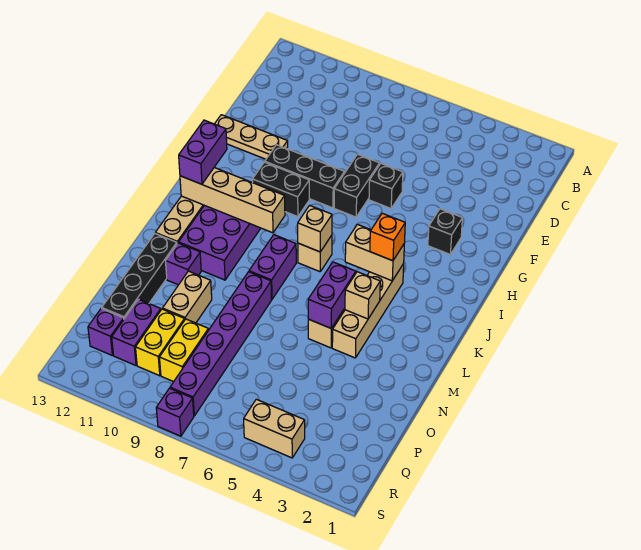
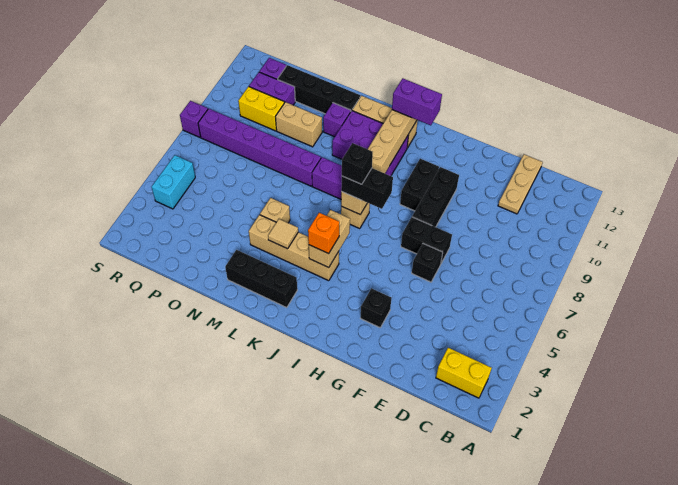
tan plate F11:F13 level 1 -> tan plate D11:D13 level 1
none -> black brick I7:J7 level 3
none -> black brick J7 level 4
none -> black brick K2:M2 level 1
tan brick L4 level 2 -> tan tile L4 level 2
purple brick L5:M5 level 2 -> none
yellow brick P9:Q9 level 1 -> yellow brick B2:C2 level 1
tan brick R4:R5 level 1 -> cyan brick R4:R5 level 1

